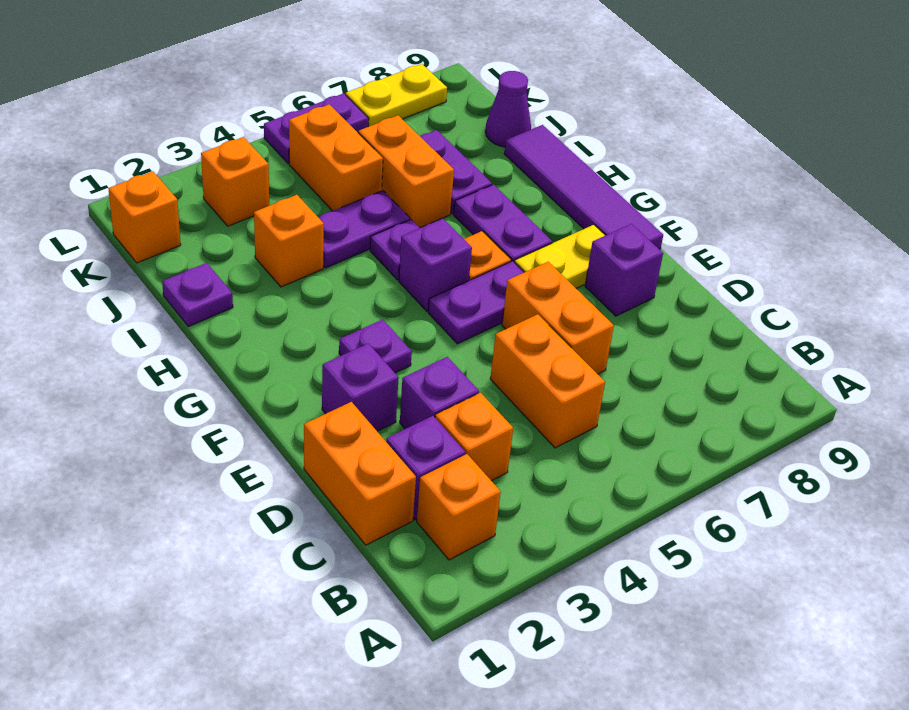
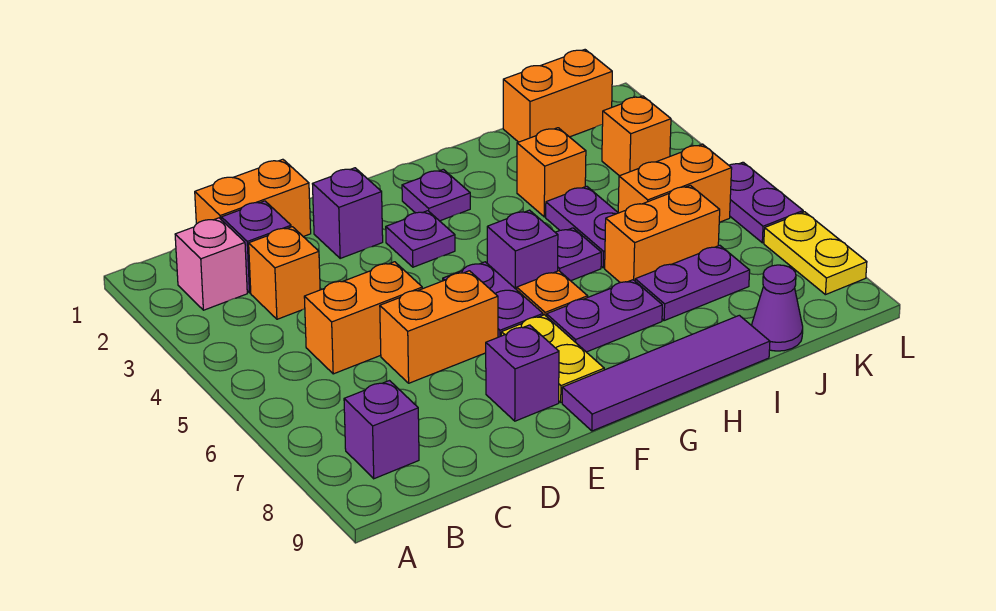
orange brick B2 level 1 -> pink brick B2 level 1
purple brick D3 level 1 -> purple brick B8 level 1
purple plate I1 level 1 -> purple plate G2 level 1
orange brick K1 level 1 -> orange brick J1:K1 level 1

